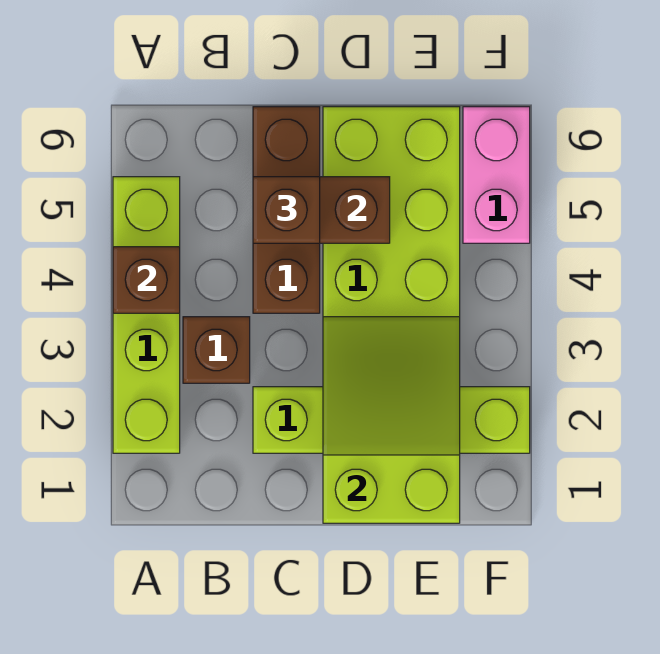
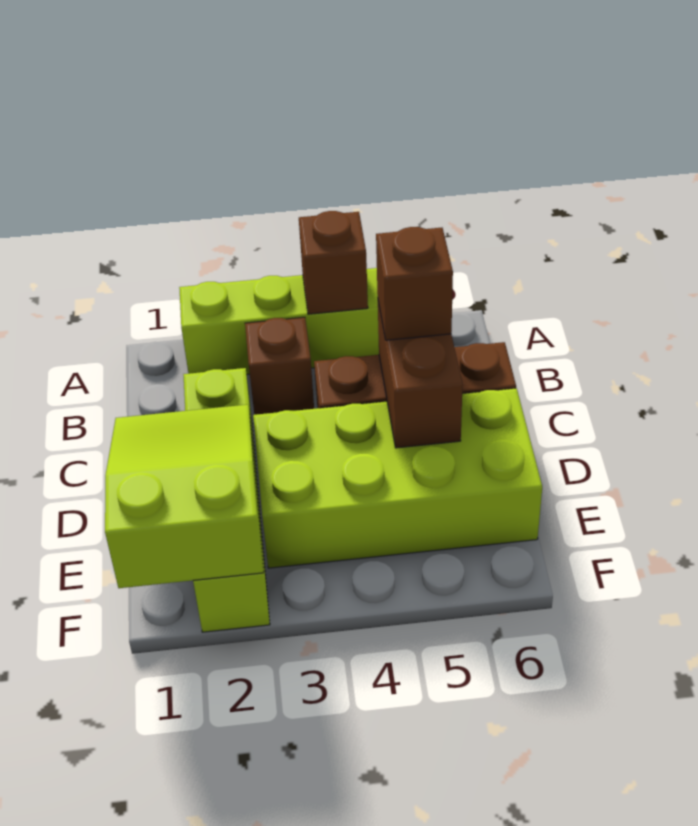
lime slope D1:E3 level 2 top 1 -> lime slope D1:F2 level 2 top F
pink brick F5:F6 level 1 -> none

